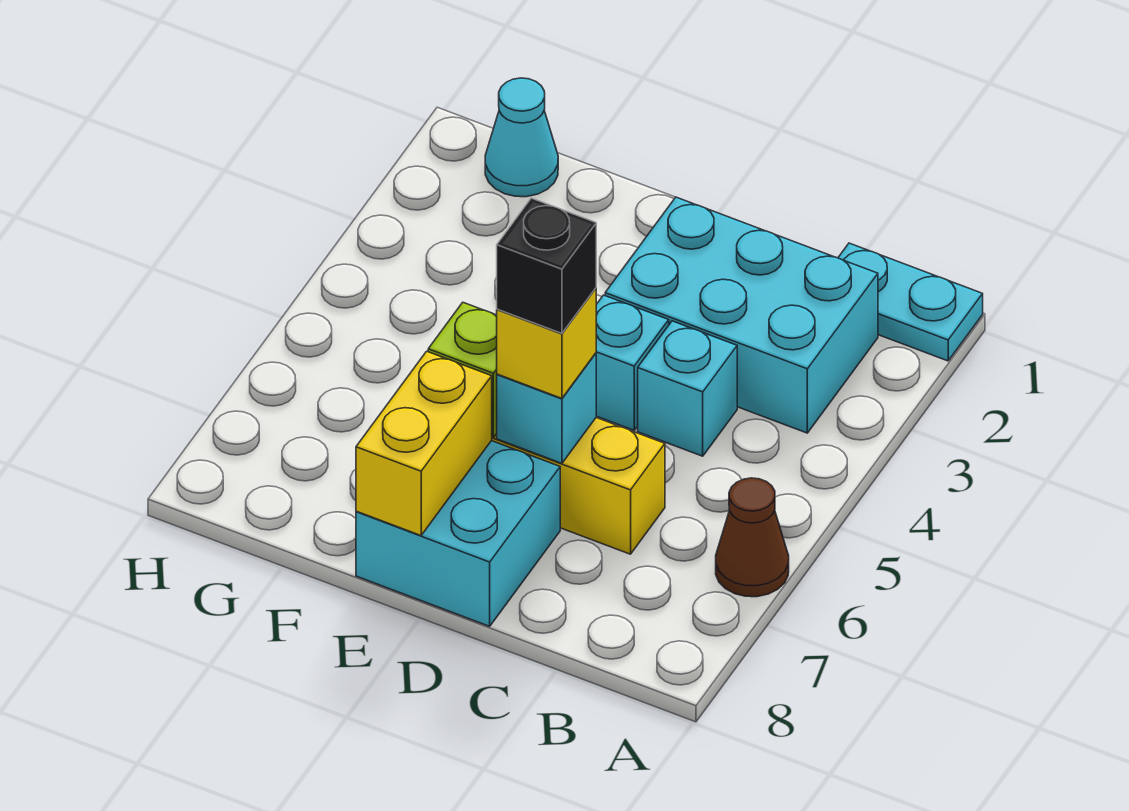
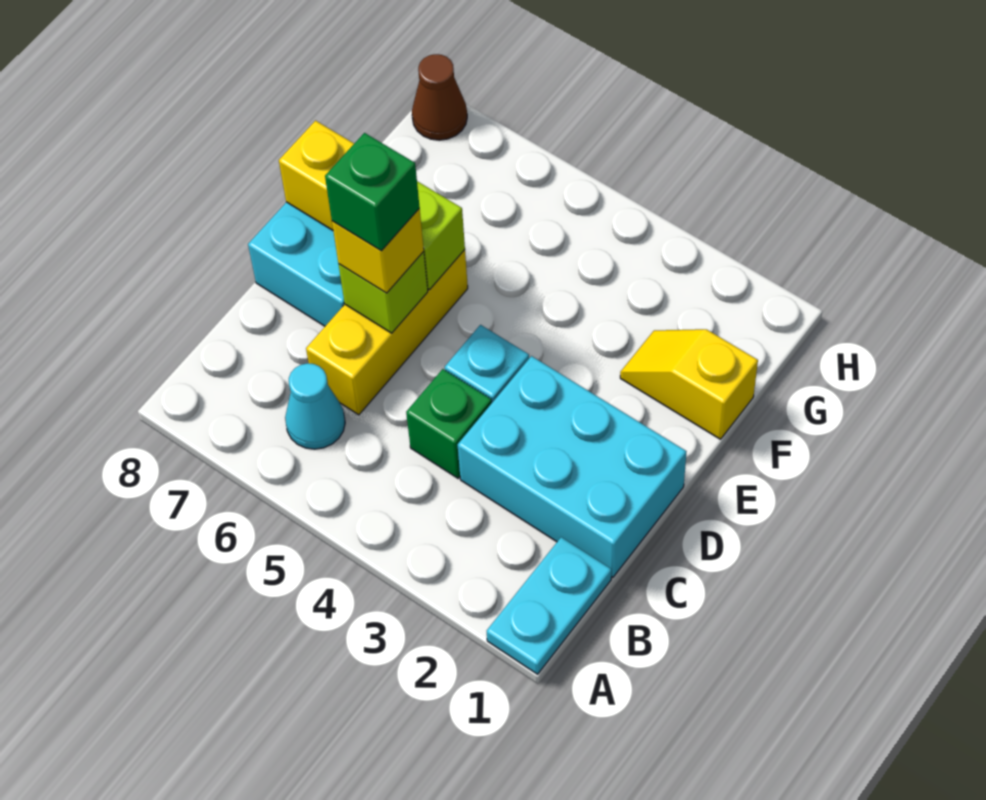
brown cone A6 level 1 -> brown cone H8 level 1
cyan brick B2:D3 level 1 -> cyan brick C1:D3 level 1
cyan brick C4 level 1 -> green brick C4 level 1
cyan brick D6 level 2 -> lime brick D6 level 2
black brick D6 level 4 -> green brick D6 level 4
none -> yellow slope F1:F2 level 1 top 1
cyan cone G1 level 1 -> cyan cone B6 level 1

